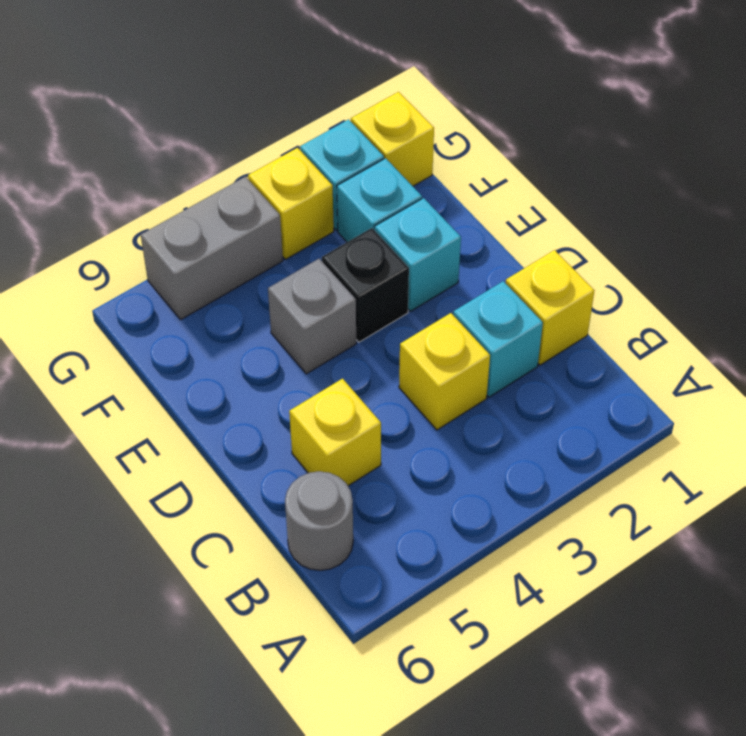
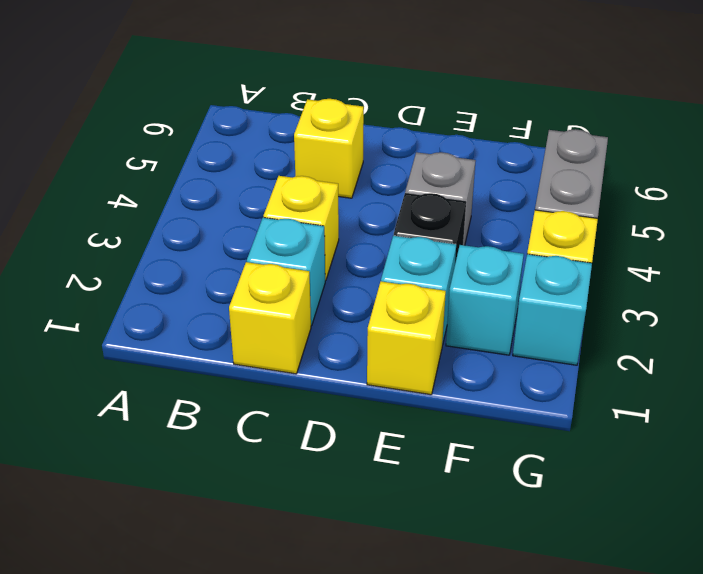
grey round brick B6 level 1 -> none
yellow brick G1 level 1 -> yellow brick E1 level 1

